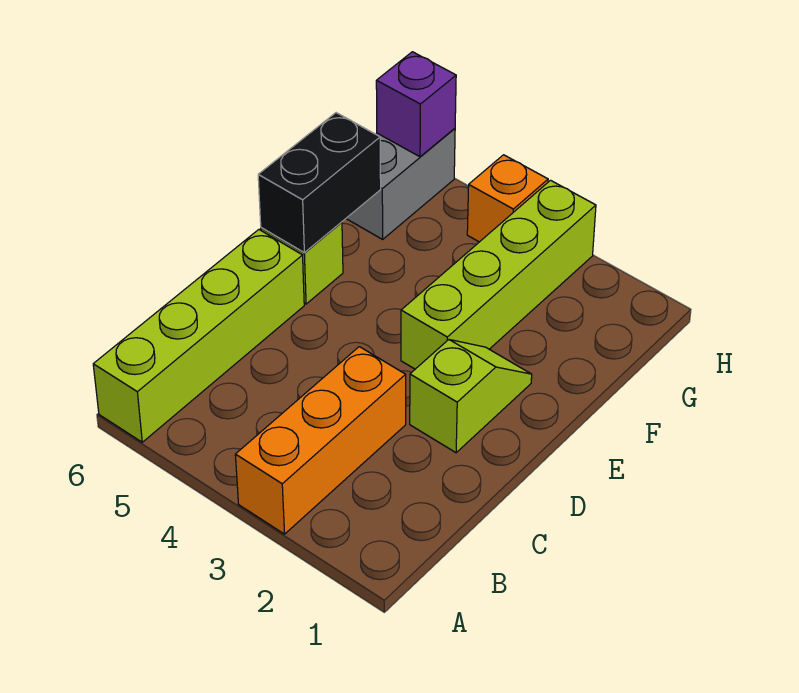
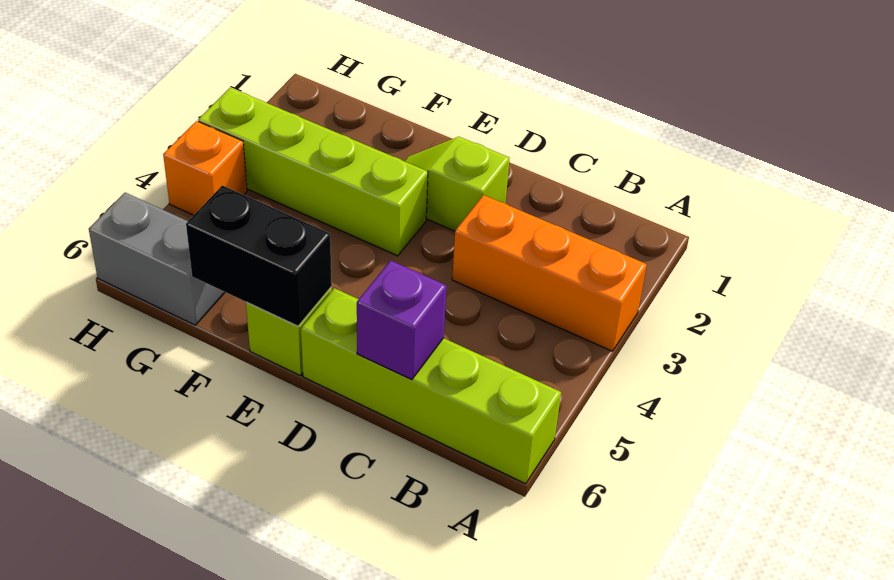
purple brick H6 level 2 -> purple brick C6 level 2

